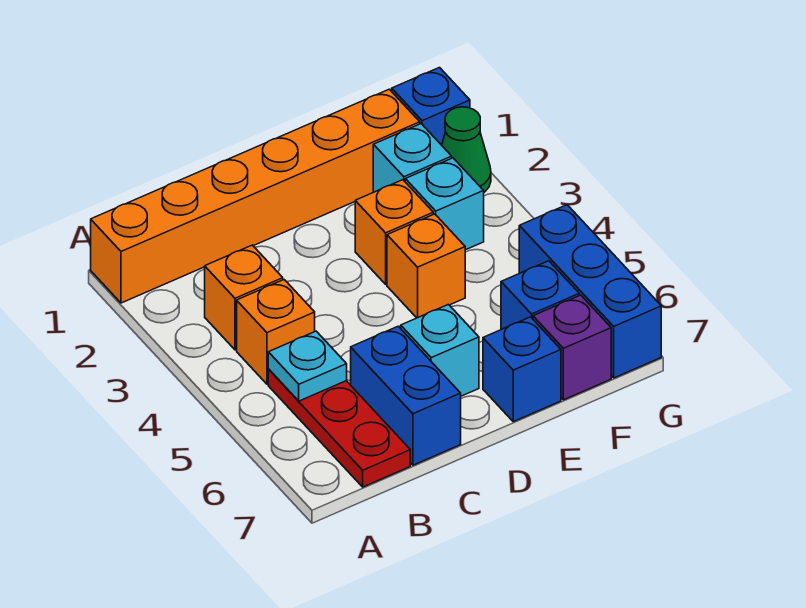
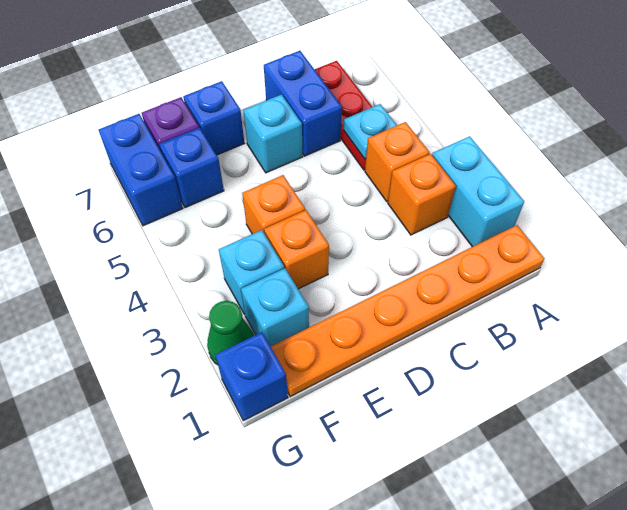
orange brick A1:F1 level 1 -> orange plate A1:F1 level 1
none -> cyan brick A2:A3 level 1
blue brick G5:G7 level 1 -> blue brick G6:G7 level 1

